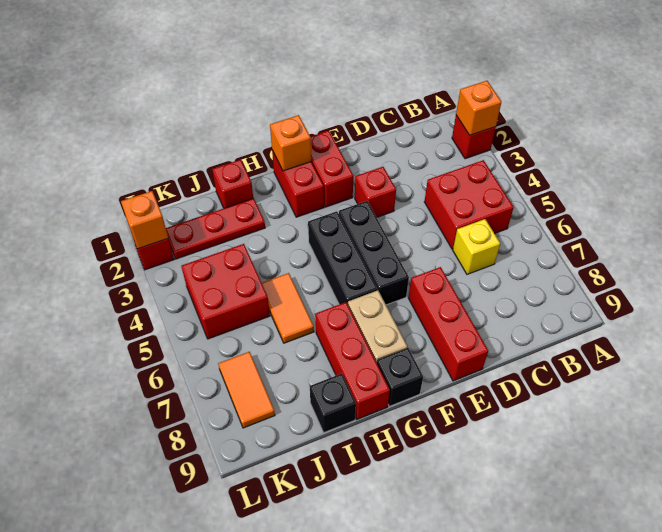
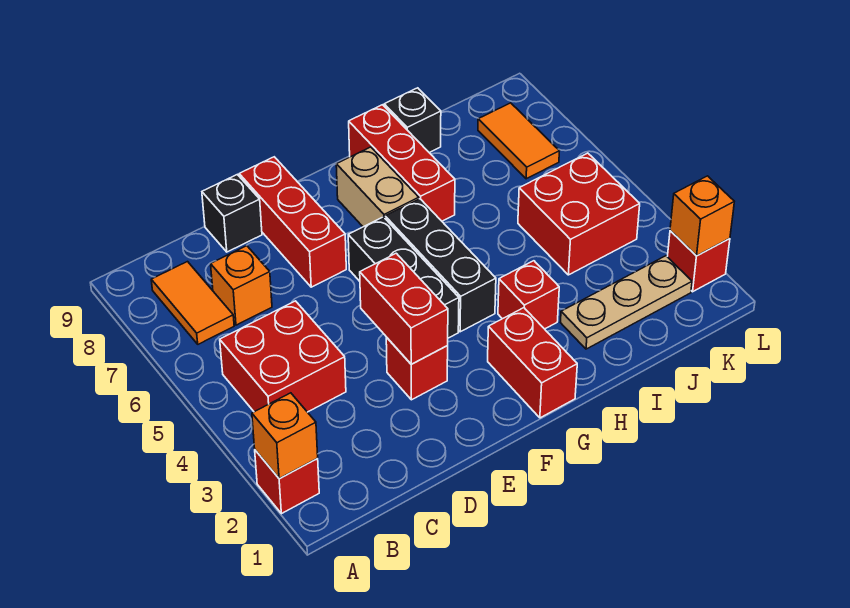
yellow brick C6 level 1 -> none
red brick F1:F2 level 1 -> red brick E3:E4 level 2
orange brick G1 level 2 -> orange brick C7 level 1
black brick G9 level 1 -> black brick D9 level 1
red brick I1 level 1 -> red brick H3 level 1
red plate I2:K2 level 1 -> tan plate I2:K2 level 1
orange tile I5:I6 level 1 -> orange tile B7:B8 level 1

